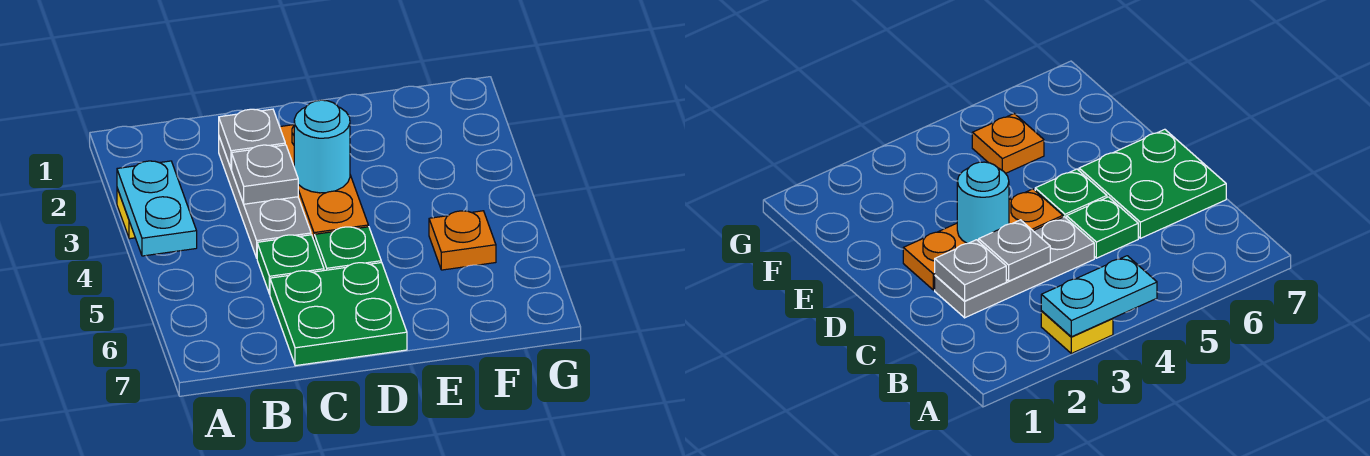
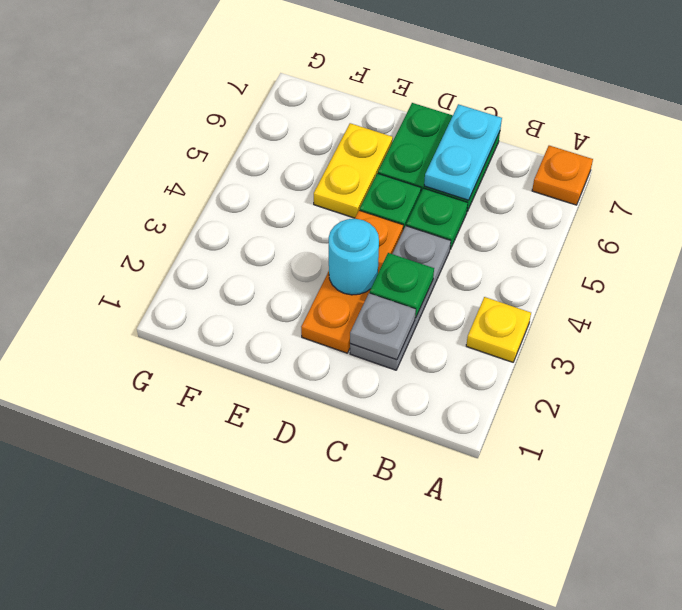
cyan plate A3:A4 level 2 -> cyan plate C6:C7 level 2
grey plate C3 level 2 -> green plate C3 level 2
none -> yellow plate E5:E6 level 1
orange plate F5 level 1 -> orange plate A7 level 1

